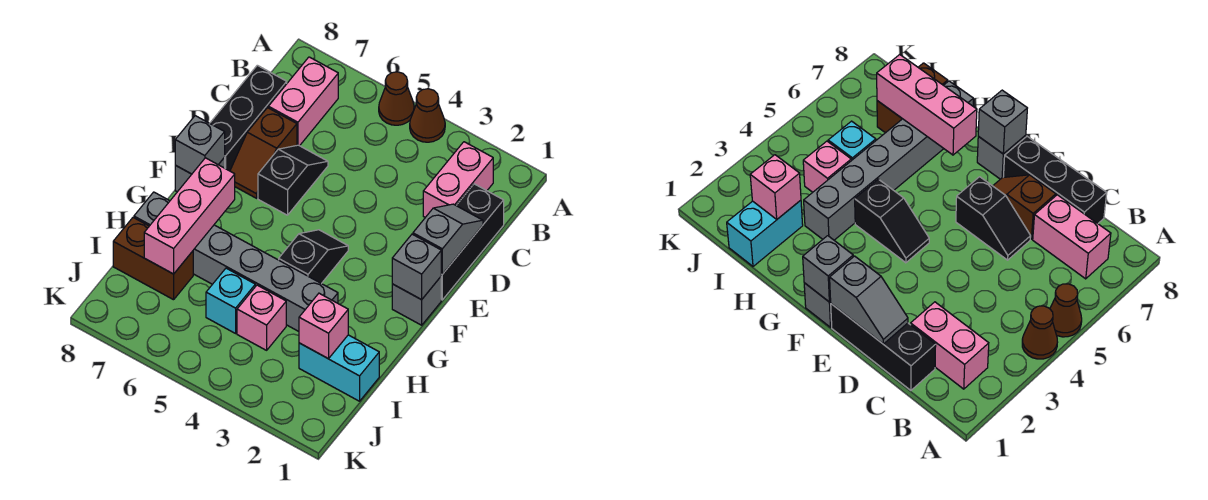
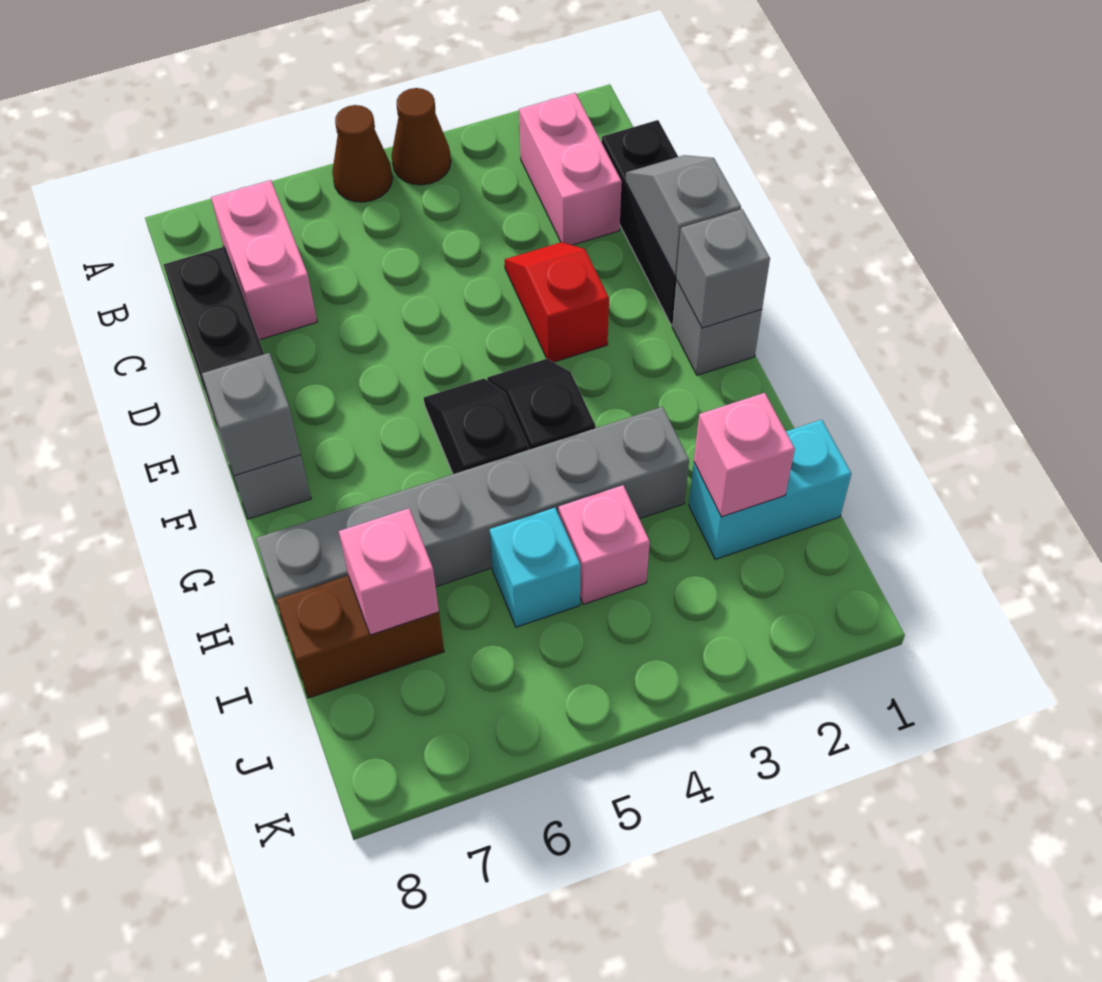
none -> red slope D3:E3 level 1 top E
black slope D6:E6 level 1 top E -> black slope F5:G5 level 1 top G
brown slope D7:E7 level 1 top D -> none
pink brick G7:I7 level 2 -> pink brick I7 level 2

